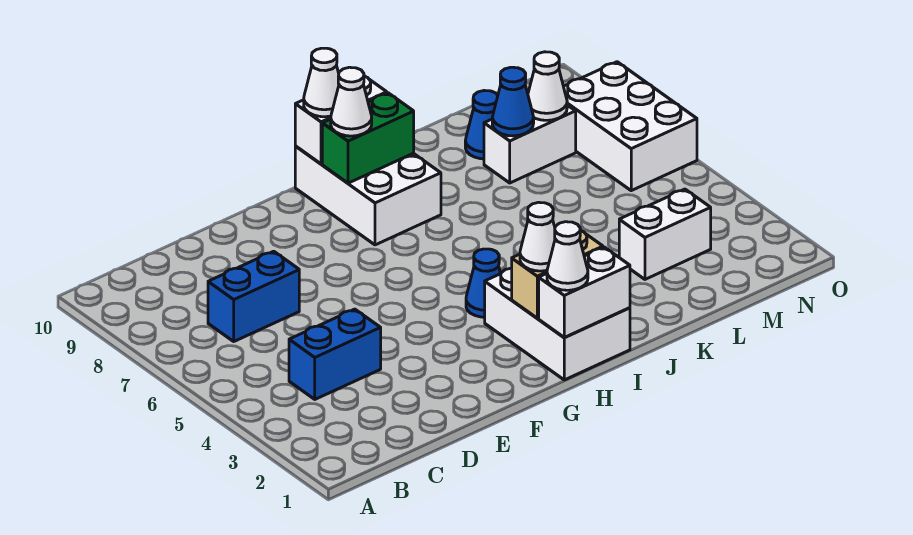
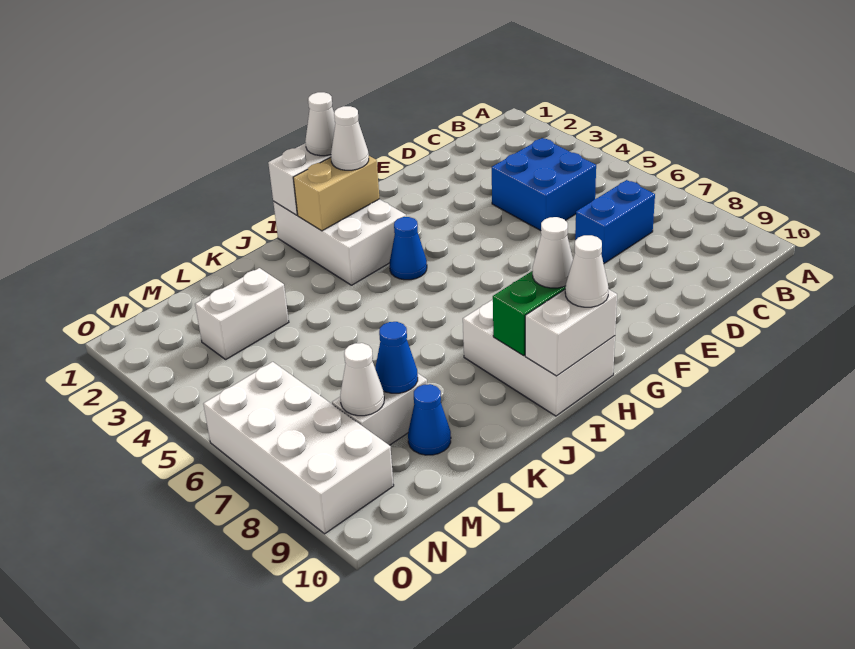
blue brick C4:D4 level 1 -> blue brick C4:D5 level 1
white brick N6:O8 level 1 -> white brick N6:O9 level 1

